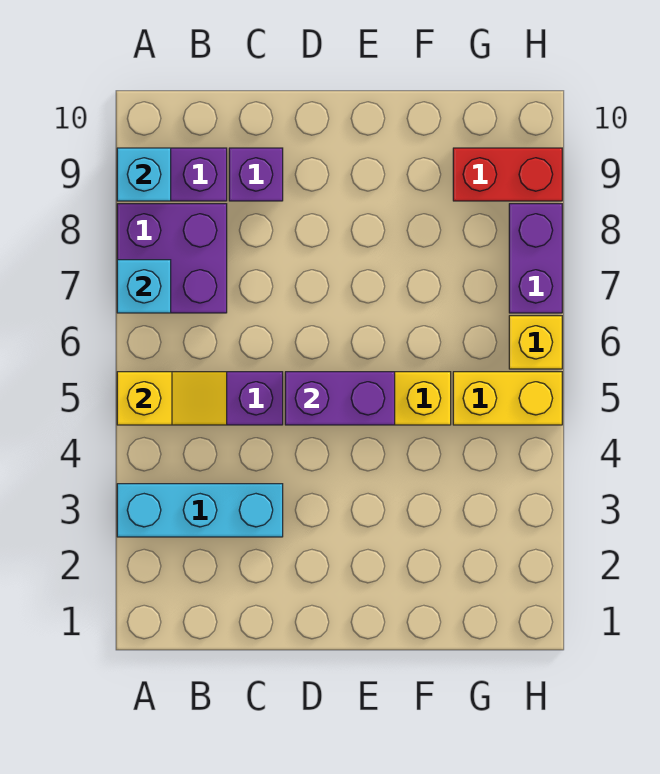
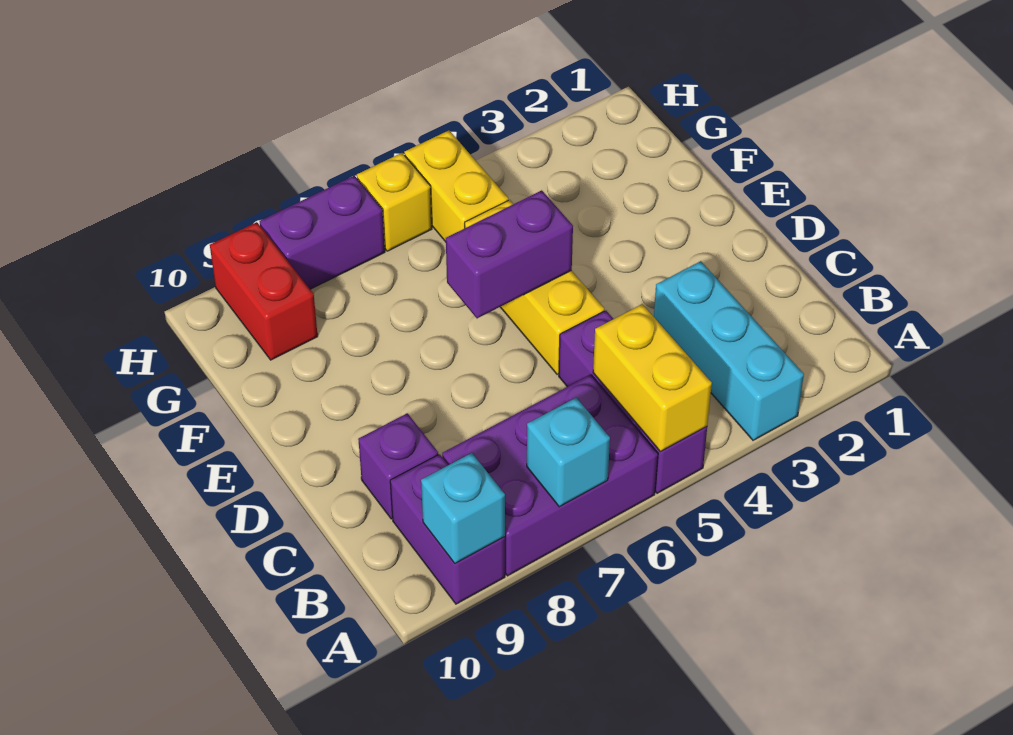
yellow slope A5:B5 level 2 top A -> yellow brick A5:B5 level 2
purple brick A7:B8 level 1 -> purple brick A6:B8 level 1
purple brick D5:E5 level 2 -> purple brick E5:E6 level 2

